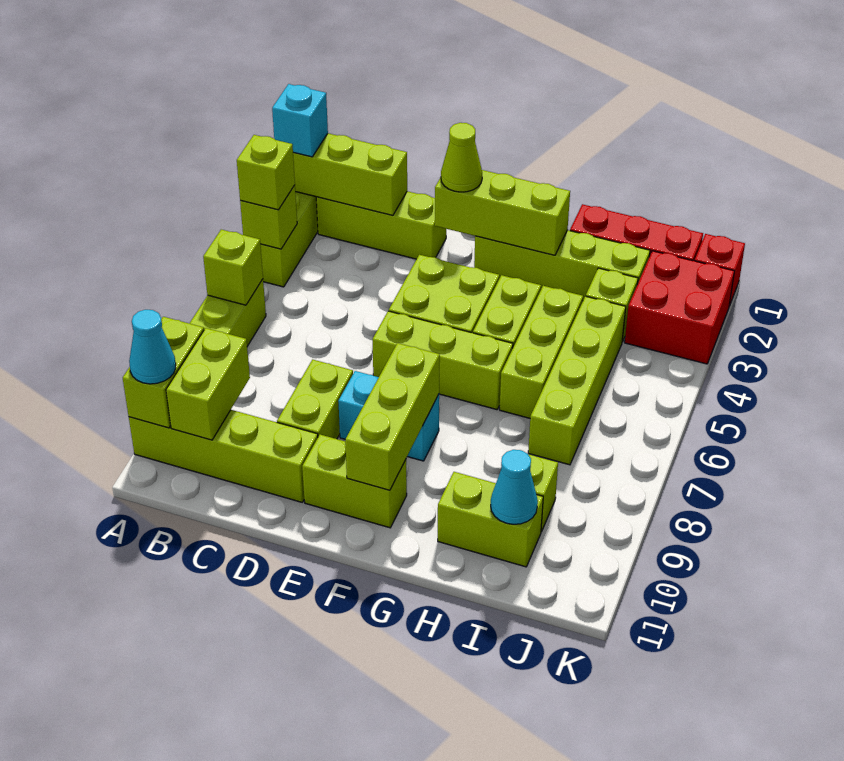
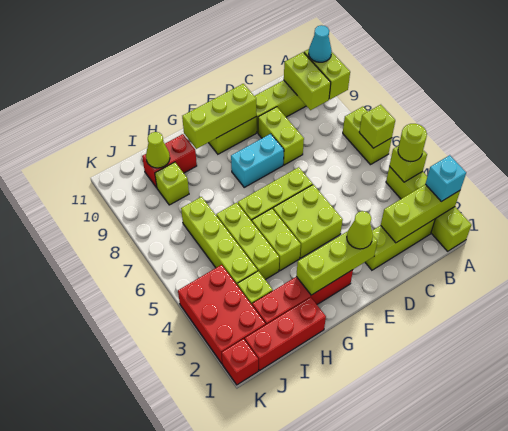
lime brick A4 level 3 -> lime round brick A4 level 3
lime brick F2:I2 level 1 -> red brick F2:I2 level 1
lime brick F8:F10 level 2 -> lime brick E10:G10 level 2
lime brick H10:I10 level 1 -> red brick H10:I10 level 1
cyan cone I10 level 2 -> lime cone I10 level 2
red brick J2:K3 level 1 -> red brick J2:K4 level 1

